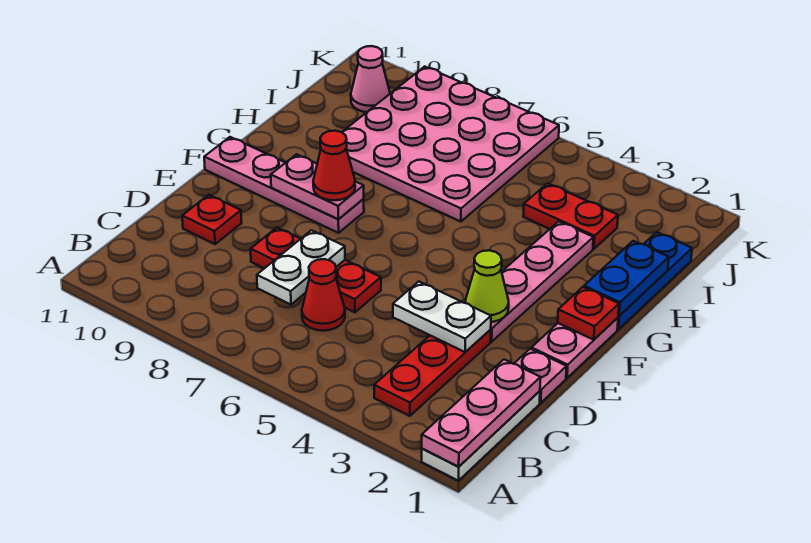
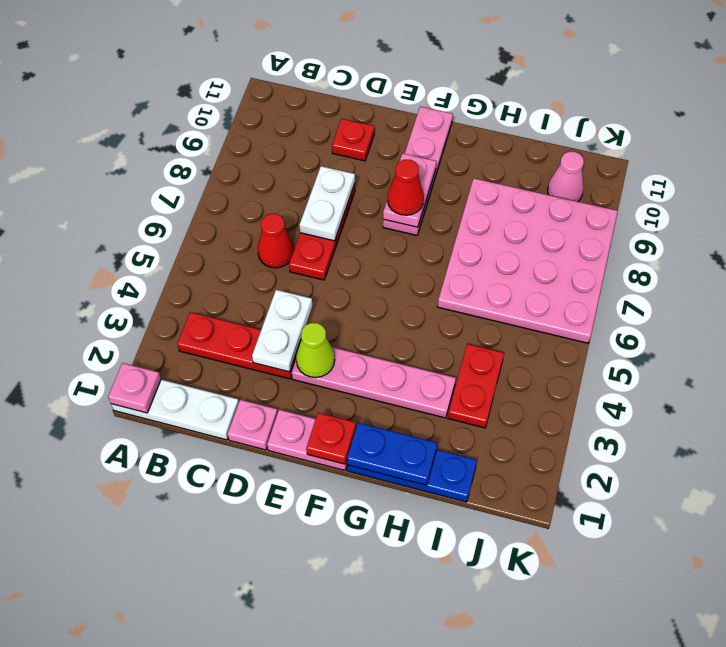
pink plate A1:C1 level 2 -> pink plate A1 level 2
white plate C7:D7 level 2 -> white plate D7:D8 level 2

